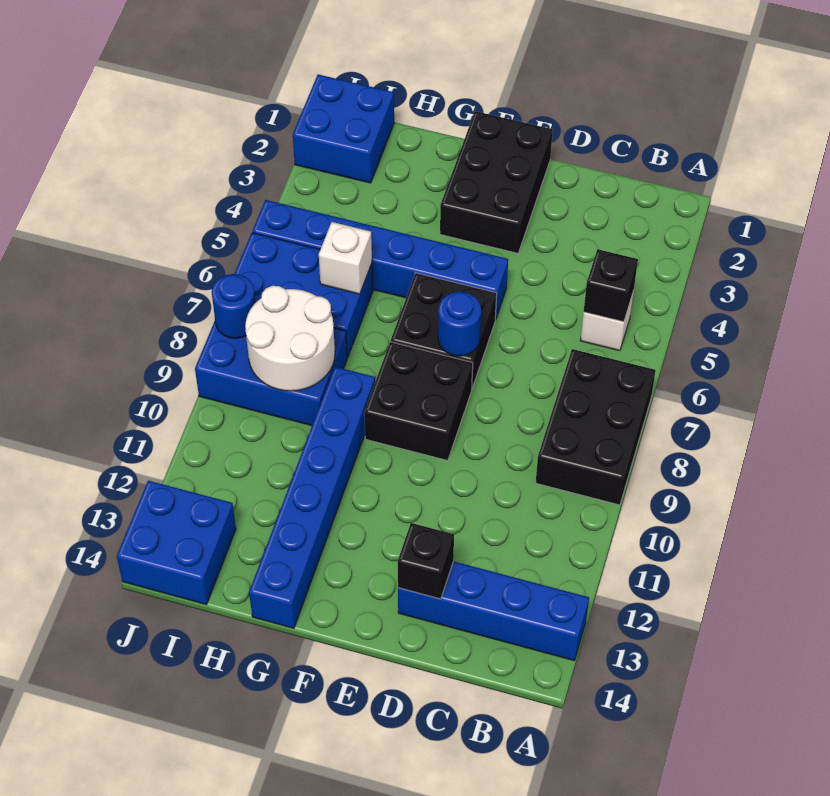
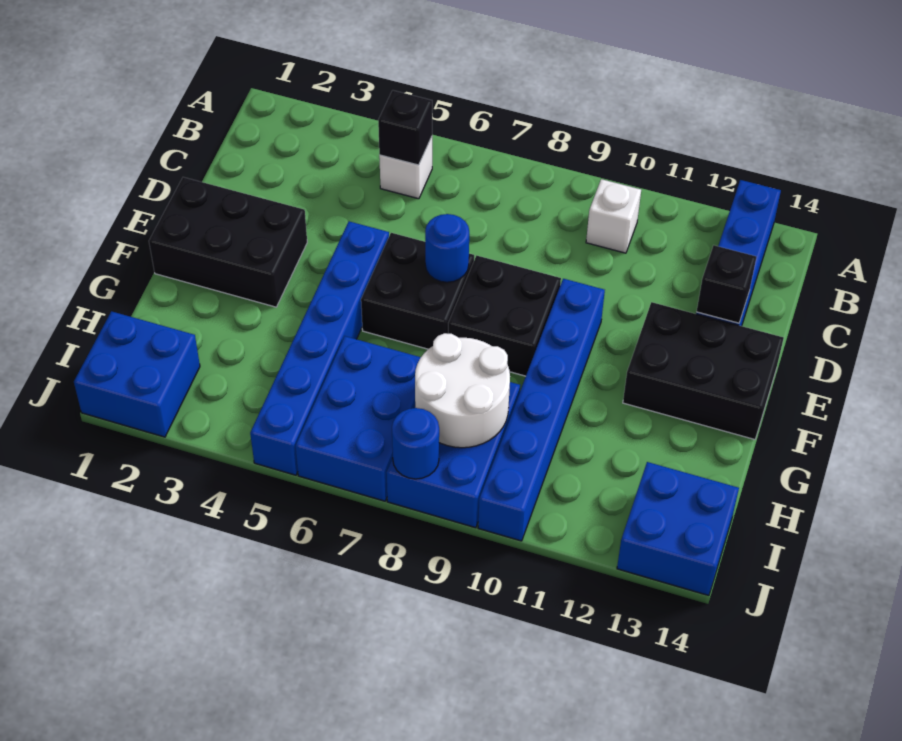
black brick A7:B9 level 1 -> black brick E12:F14 level 1
blue brick G9:G14 level 1 -> blue brick E10:J10 level 1
white brick H6 level 2 -> white brick B10 level 1

